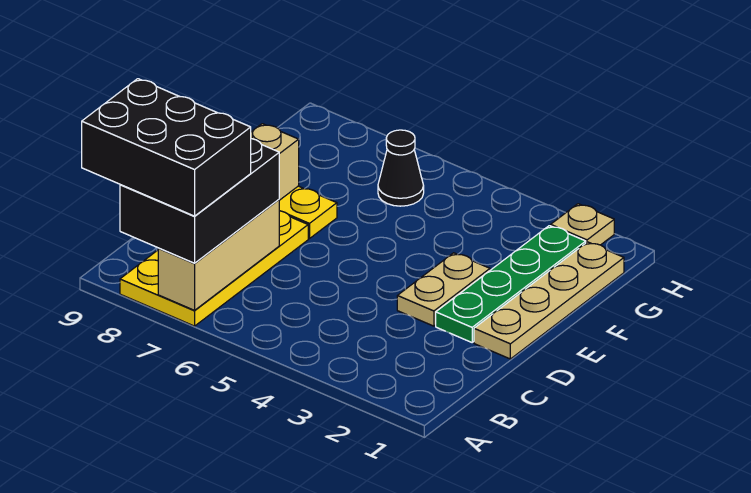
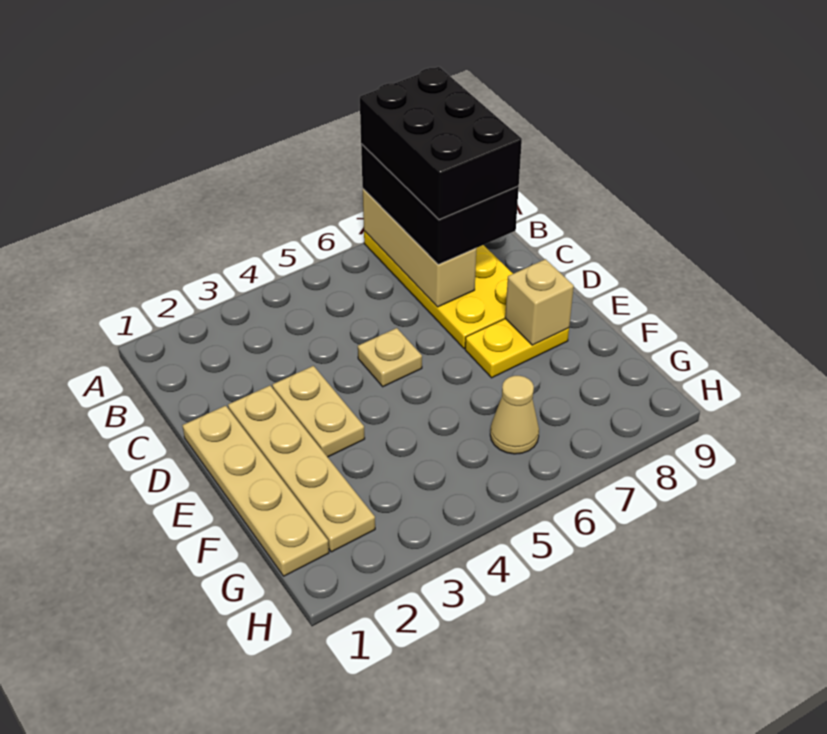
black brick A7:B9 level 4 -> black brick A7:C8 level 4
green plate D2:G2 level 1 -> tan plate D2:G2 level 1
black cone G6 level 1 -> tan cone G6 level 1
tan plate H2 level 1 -> tan plate D5 level 1

